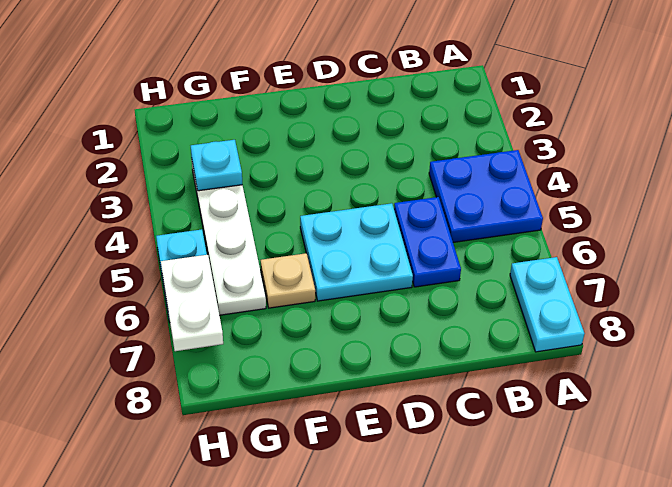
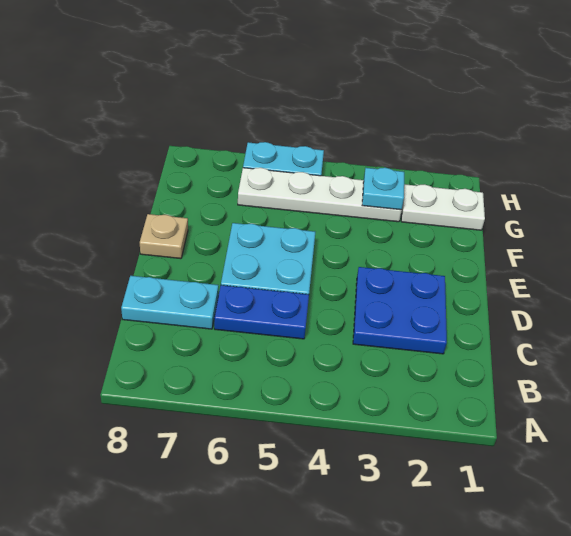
blue plate A4:B5 level 1 -> blue plate C2:D3 level 1
cyan plate A7:A8 level 1 -> cyan plate C7:C8 level 1
tan plate F6 level 1 -> tan plate E8 level 1
white plate H6:H7 level 2 -> white plate G1:G2 level 1

